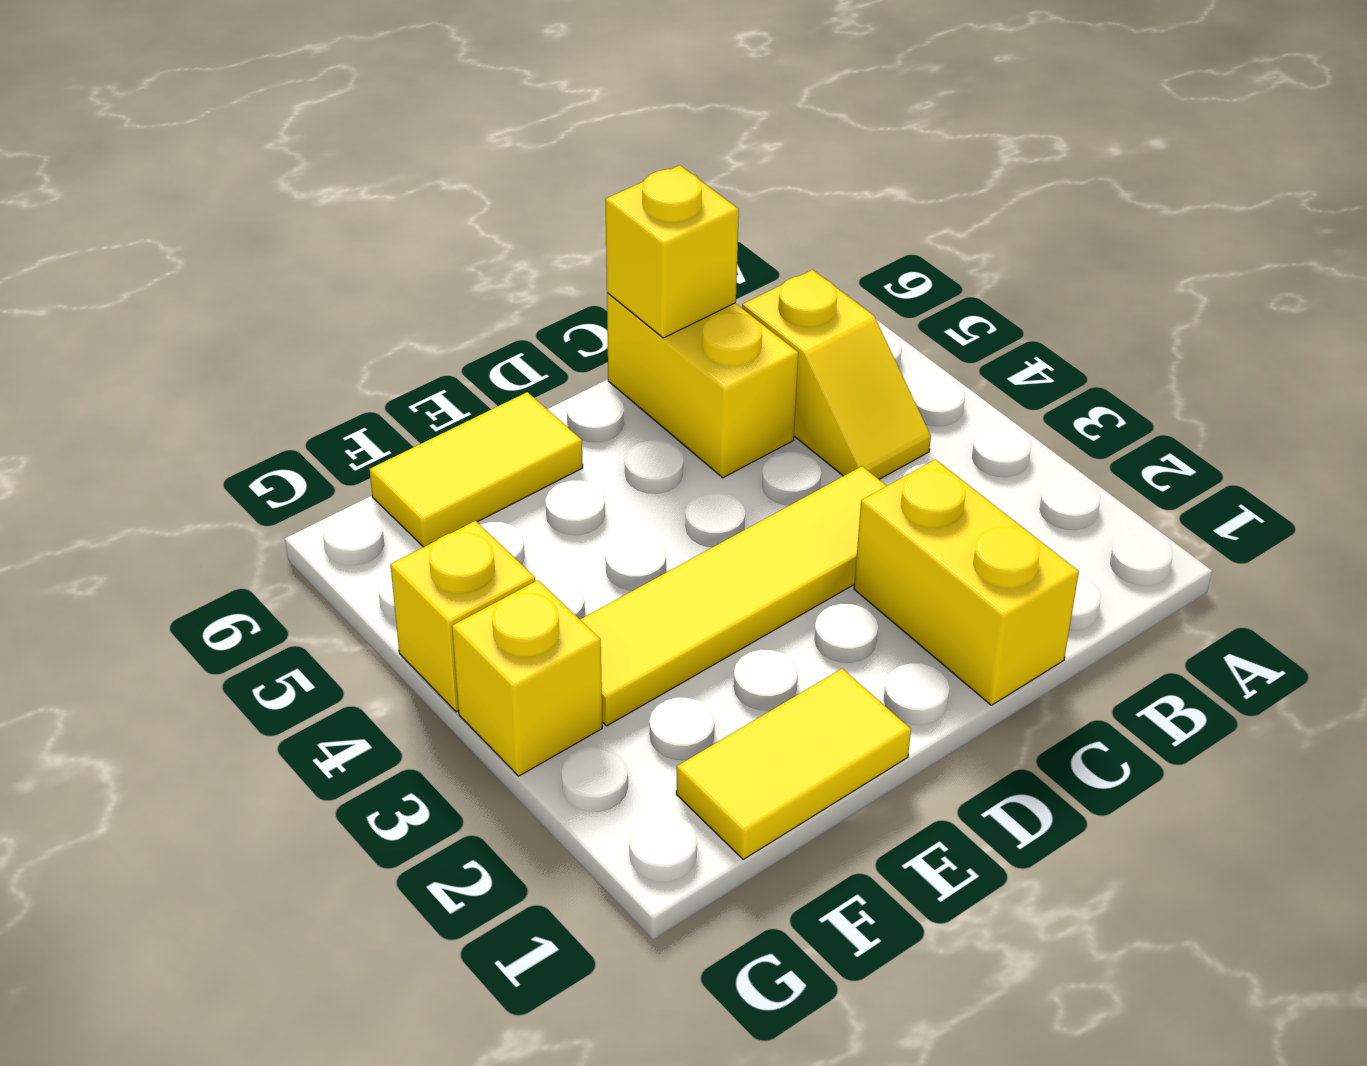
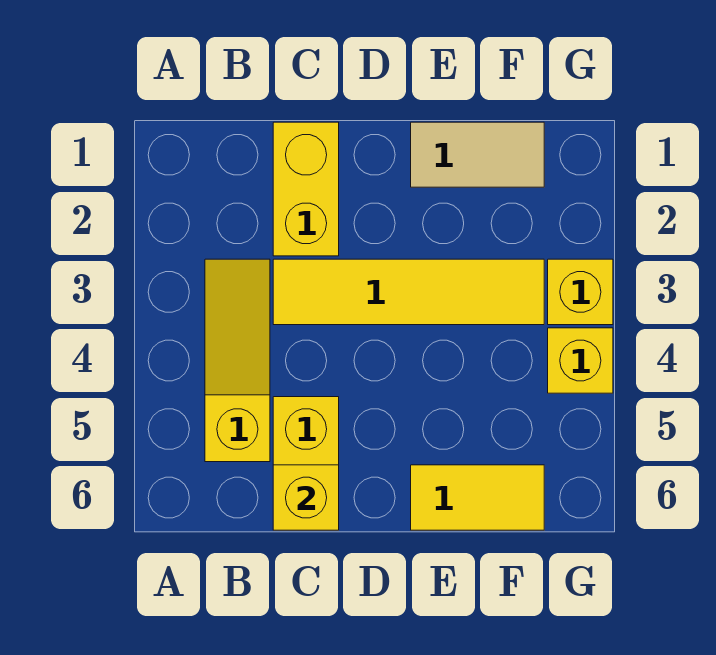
yellow slope B4:B5 level 1 top 5 -> yellow slope B3:B5 level 1 top 5
yellow tile E1:F1 level 1 -> tan tile E1:F1 level 1

